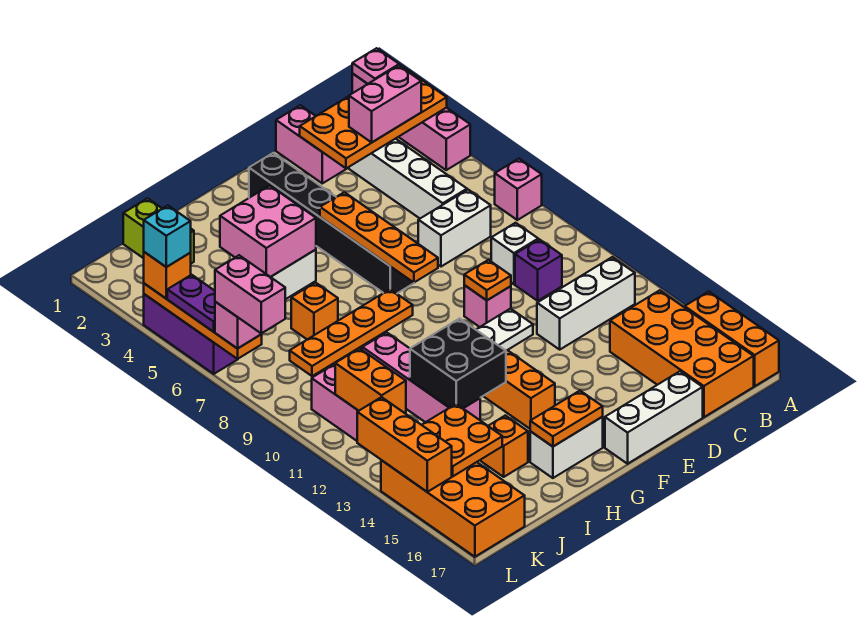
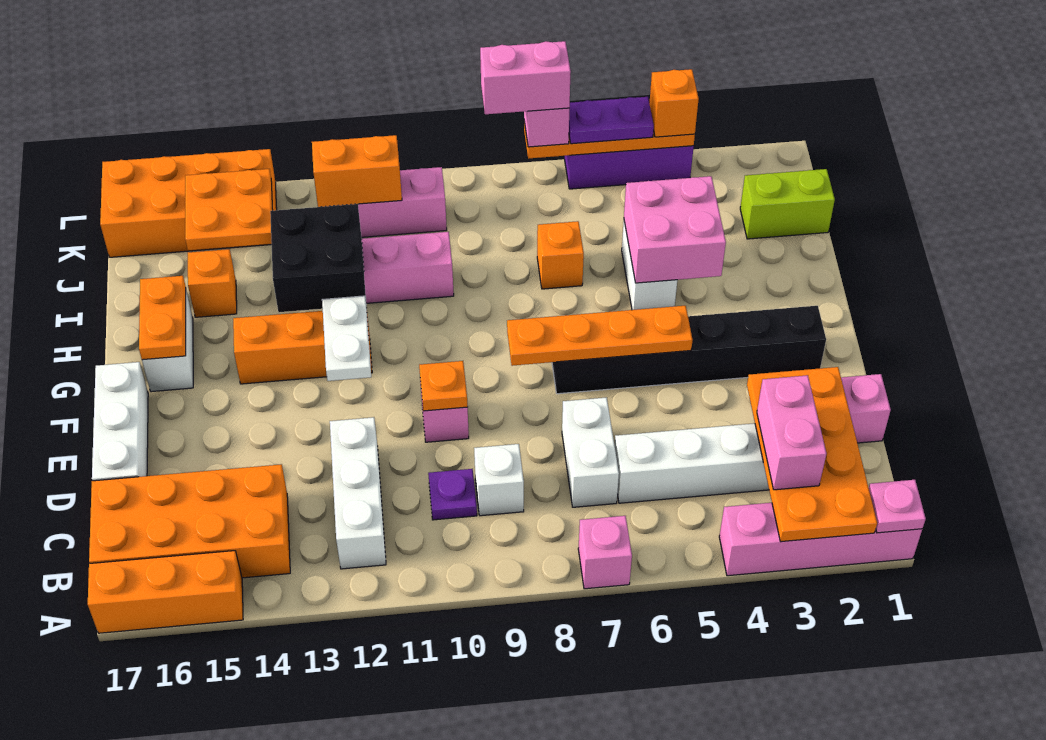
purple brick C10 level 1 -> purple plate C10 level 1
orange plate G8:J8 level 1 -> none
cyan brick L4 level 4 -> none
orange brick L13:L15 level 2 -> none

